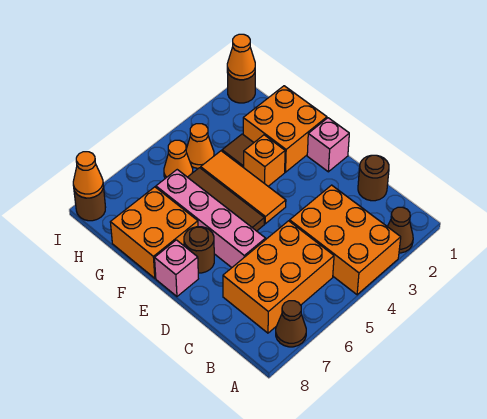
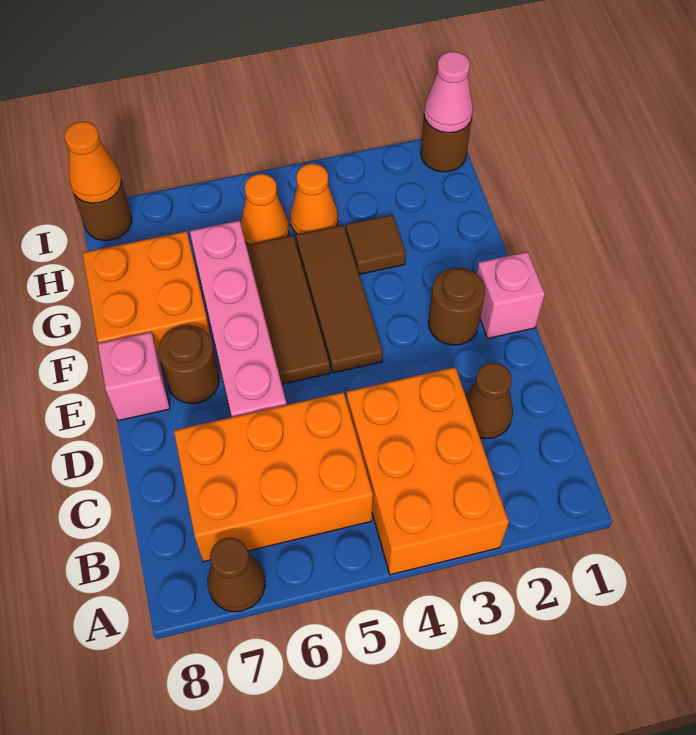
brown cone A2 level 1 -> brown cone C2 level 1
brown round brick C1 level 1 -> brown round brick E2 level 1
orange tile E4:G4 level 1 -> brown tile E4:G4 level 1
orange brick F1:G2 level 1 -> none
orange brick F3 level 1 -> none
orange cone I1 level 2 -> pink cone I1 level 2

